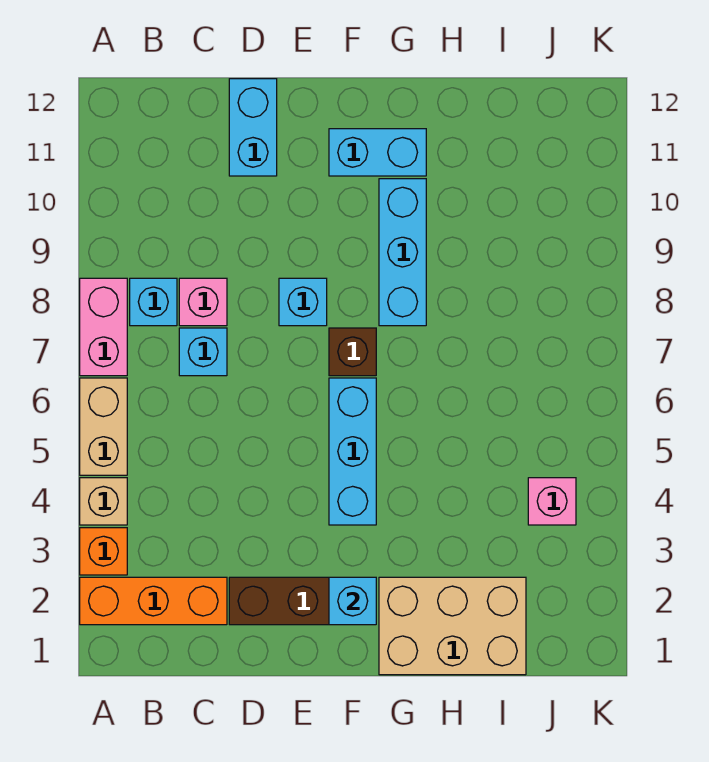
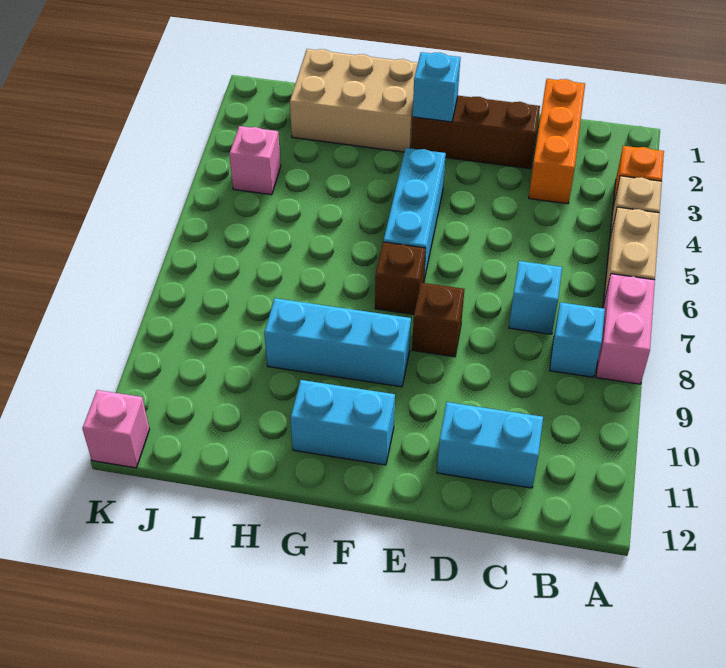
orange brick A2:C2 level 1 -> orange brick C1:C3 level 1
pink brick C8 level 1 -> pink brick K12 level 1
cyan brick D11:D12 level 1 -> cyan brick C11:D11 level 1
cyan brick E8 level 1 -> brown brick E8 level 1
cyan brick G8:G10 level 1 -> cyan brick F9:H9 level 1

